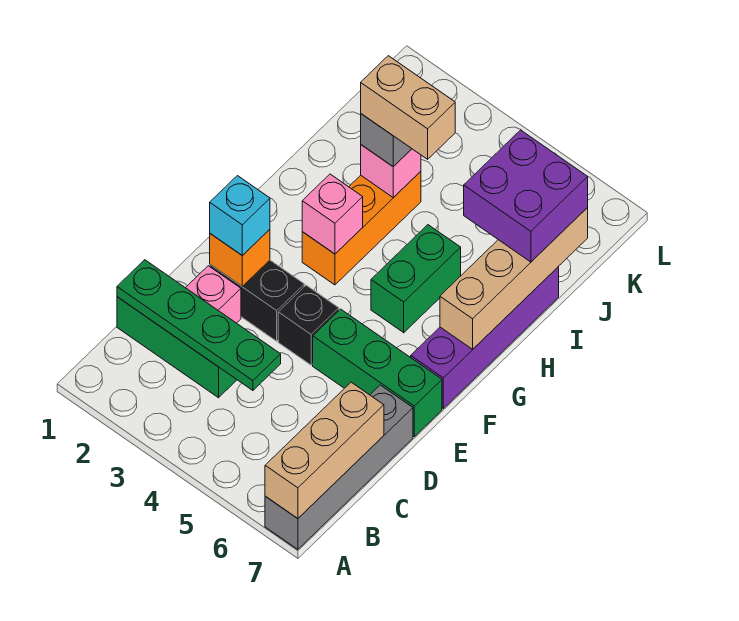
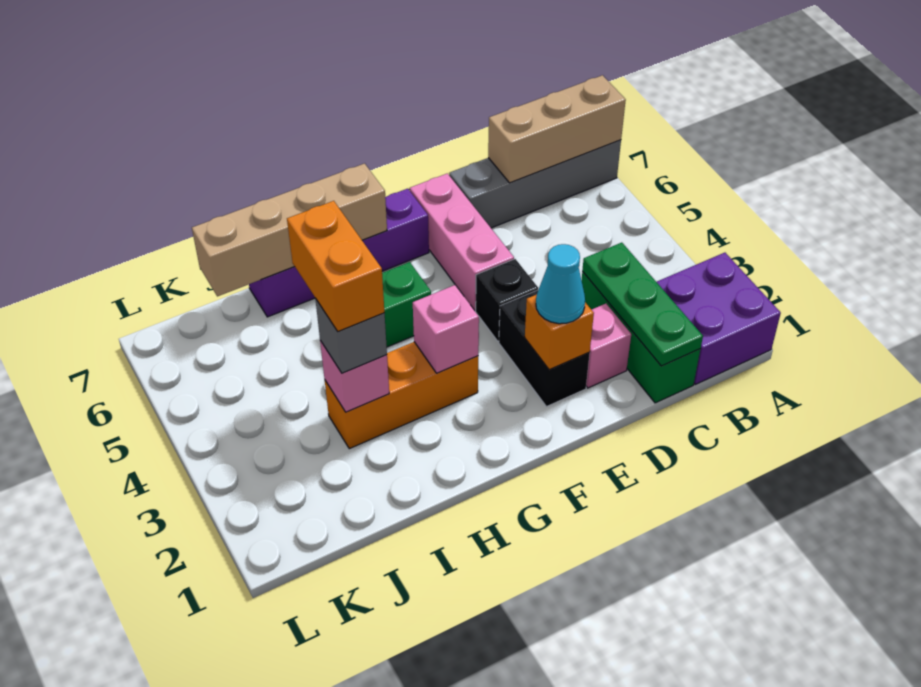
green plate C1:C4 level 2 -> green plate C1:C3 level 2
cyan brick E2 level 3 -> cyan cone E2 level 3
green brick E5:E7 level 1 -> pink brick E5:E7 level 1
tan brick I3:I4 level 4 -> orange brick I3:I4 level 4
purple brick I6:J7 level 3 -> purple brick A1:B2 level 1

